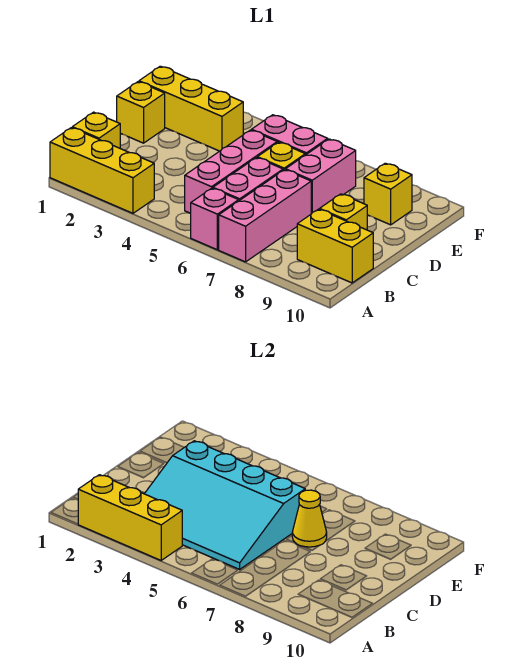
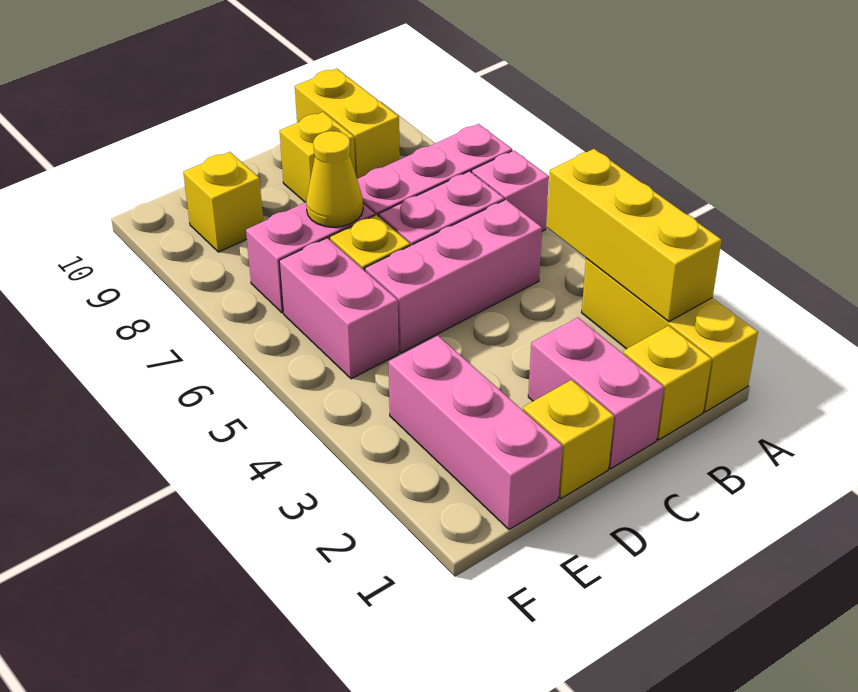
cyan slope B3:D6 level 2 top D -> none
none -> pink brick C1:C2 level 1
yellow brick E1:E3 level 1 -> pink brick E1:E3 level 1

